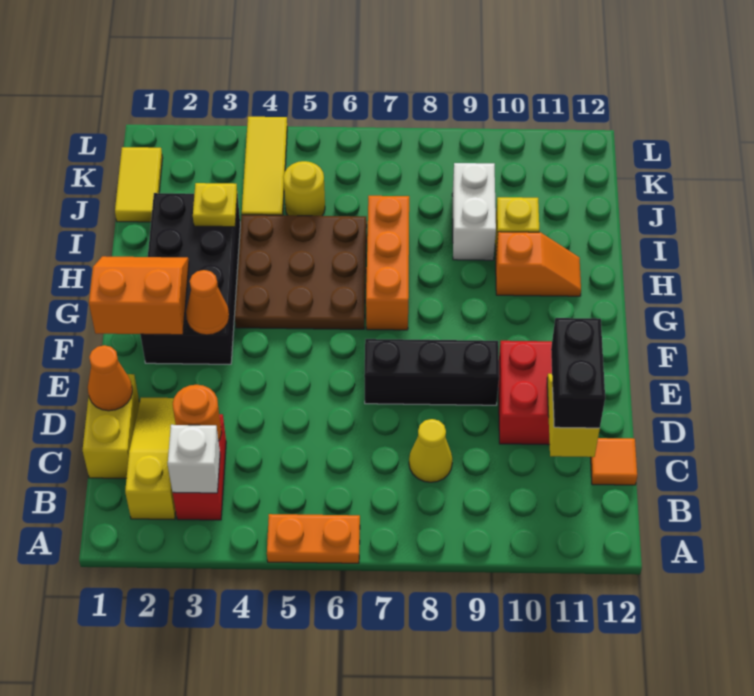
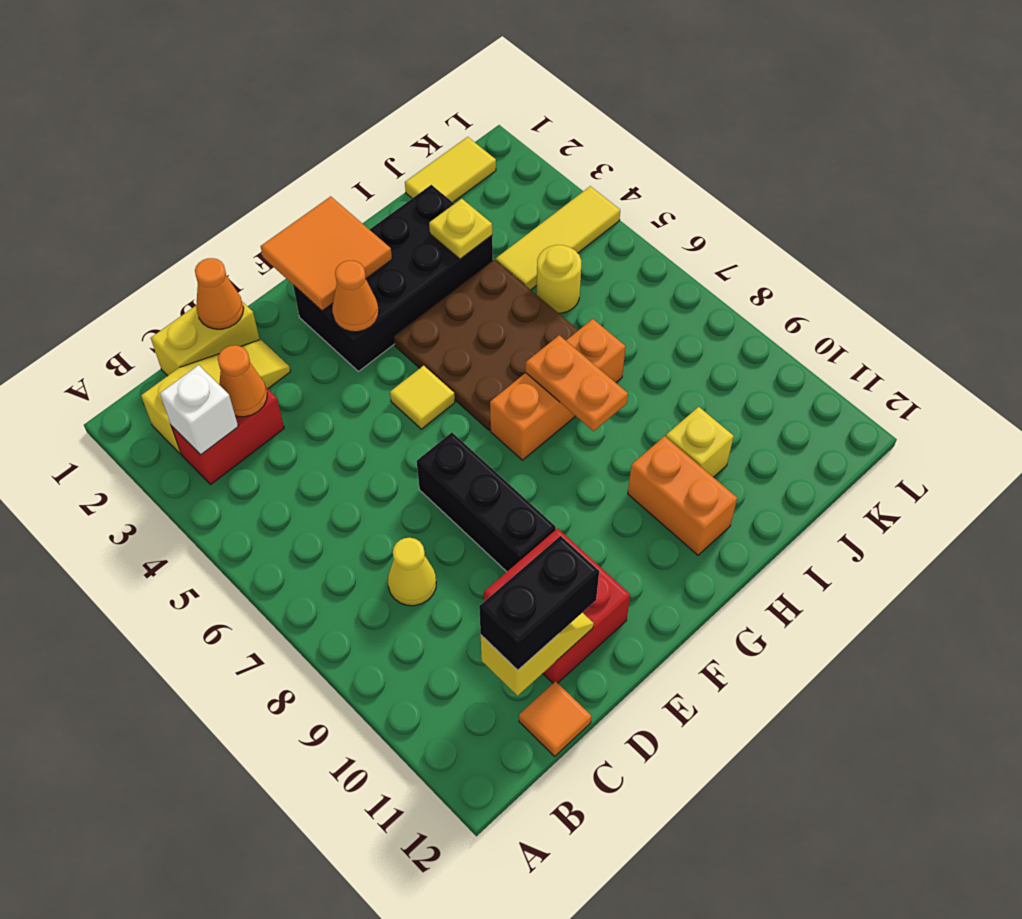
orange plate A5:A6 level 1 -> orange plate H7:H8 level 2
orange round brick C3 level 2 -> orange cone C3 level 2
orange slope F1:G2 level 2 top F -> orange tile F1:G2 level 2
none -> yellow tile F5 level 1
orange slope H10:H11 level 1 top 10 -> orange brick H10:H11 level 1
white brick I9:J9 level 1 -> none

